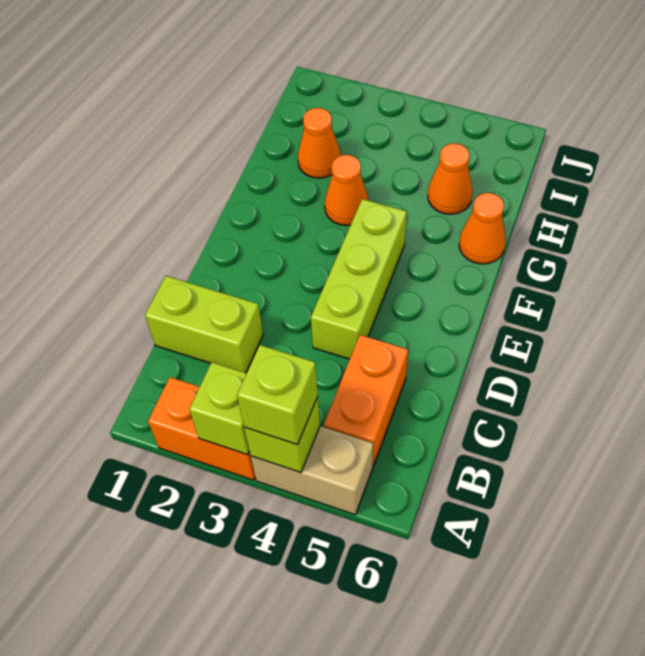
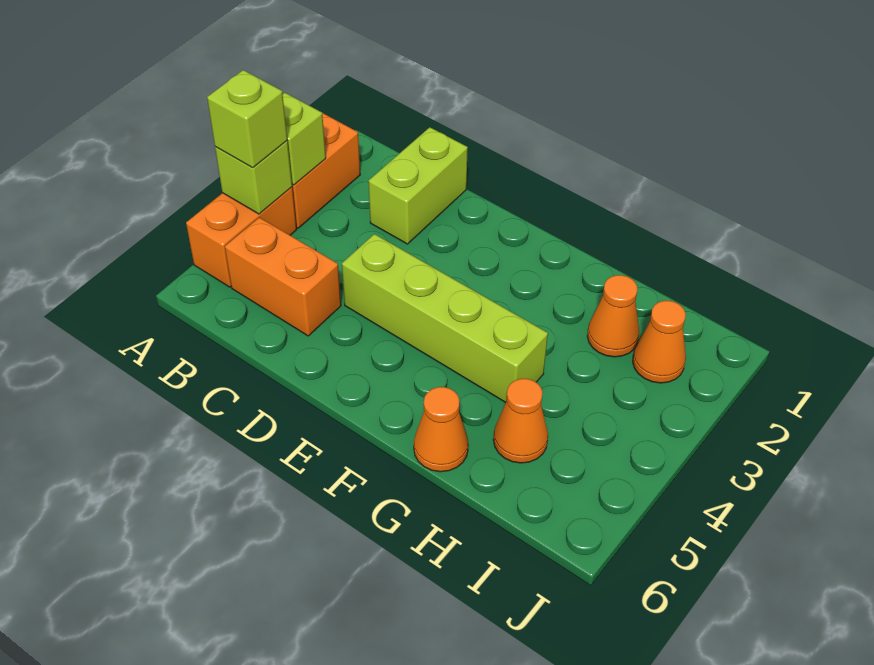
tan brick A4:A5 level 1 -> orange brick A4:A5 level 1
lime brick D4:F4 level 1 -> lime brick D4:G4 level 1
orange cone G3 level 1 -> orange cone I2 level 1

